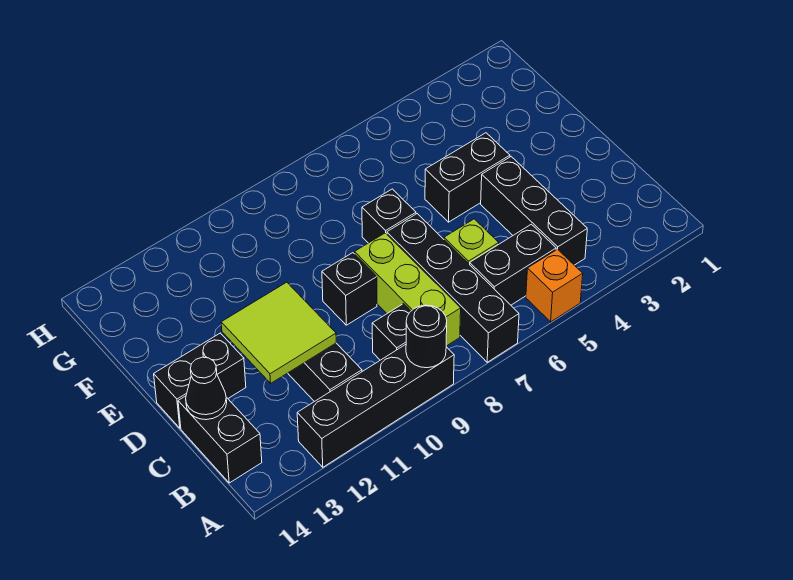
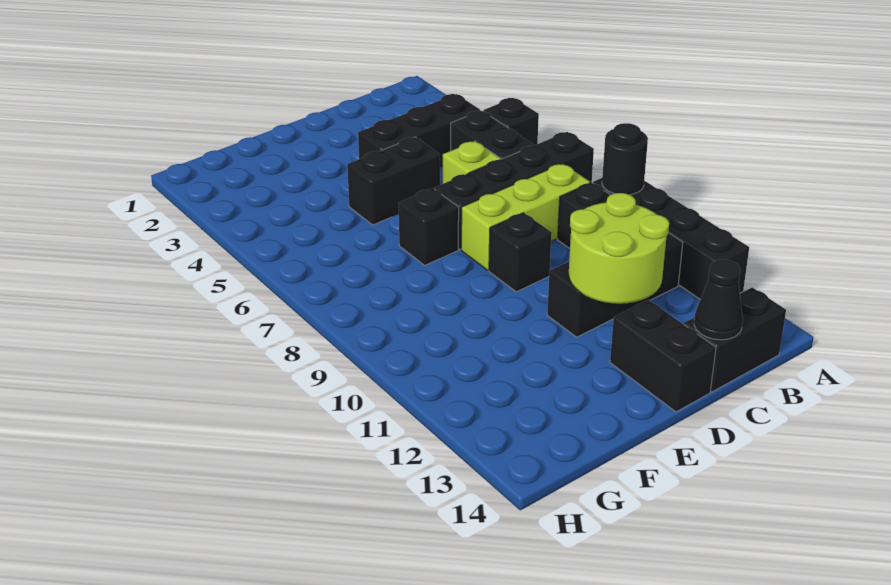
orange brick A5 level 1 -> black brick A5 level 1
lime tile C11:D12 level 2 -> lime round brick C11:D12 level 2
black brick E4:E5 level 1 -> black brick D5:E5 level 1

